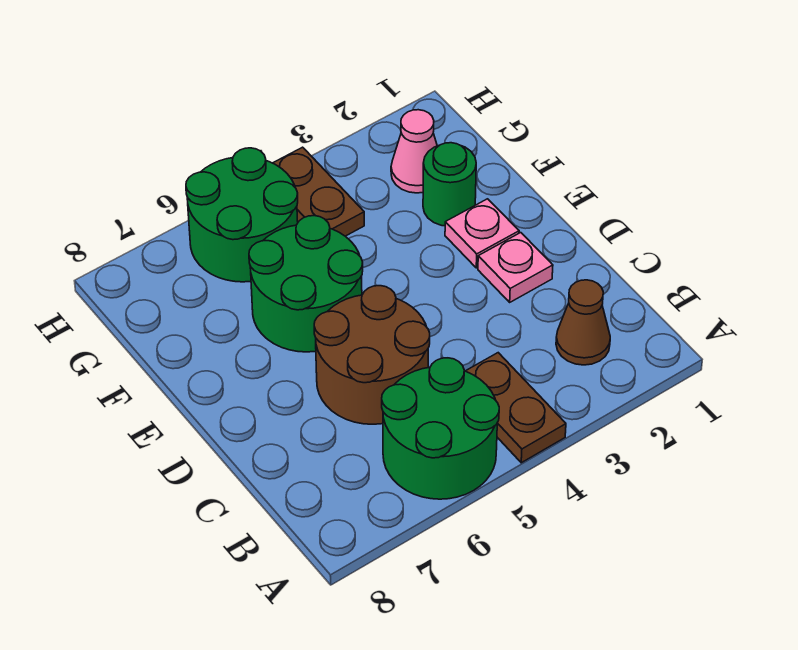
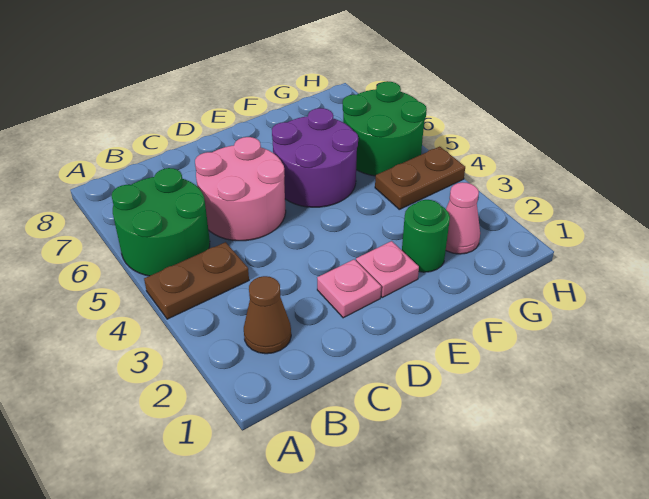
brown round brick C5:D6 level 1 -> pink round brick C5:D6 level 1
green round brick E5:F6 level 1 -> purple round brick E5:F6 level 1

